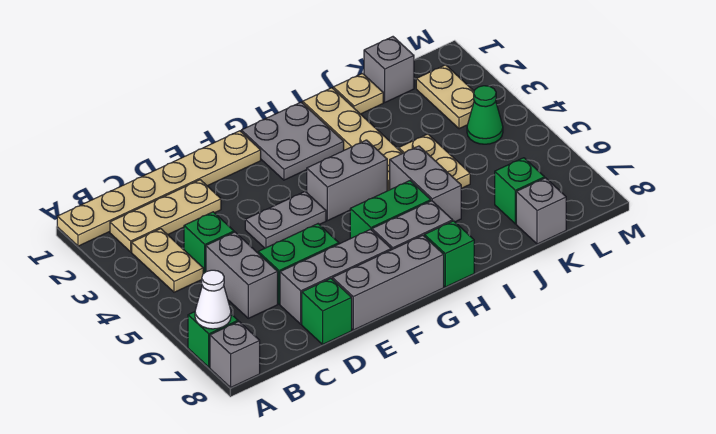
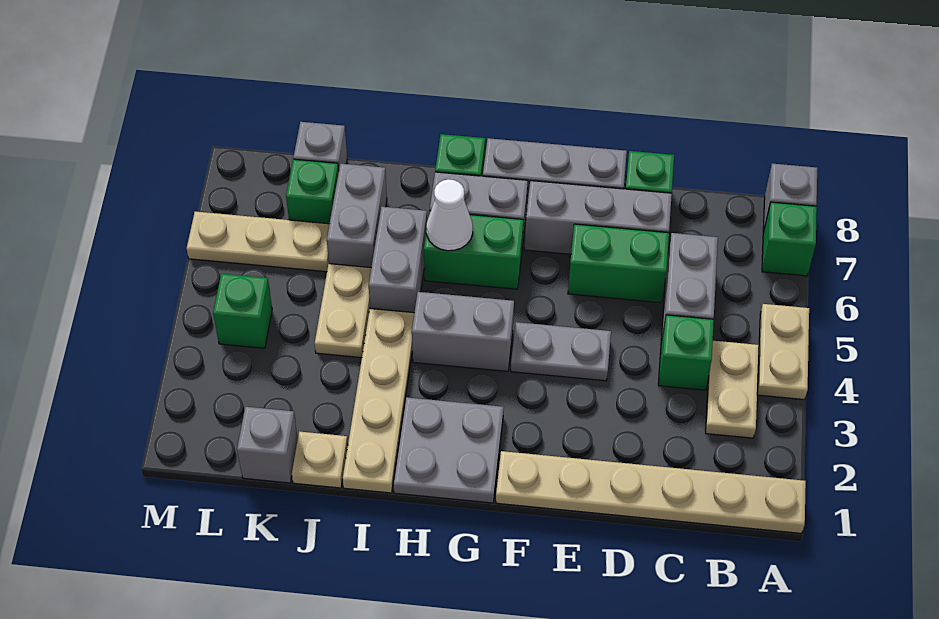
white cone A7 level 2 -> white cone H6 level 2
tan plate B2:D2 level 1 -> tan plate K6:M6 level 1
none -> grey brick J6:J7 level 1
tan plate L2:L3 level 1 -> tan plate A4:A5 level 1
green cone L4 level 1 -> green brick L4 level 1

